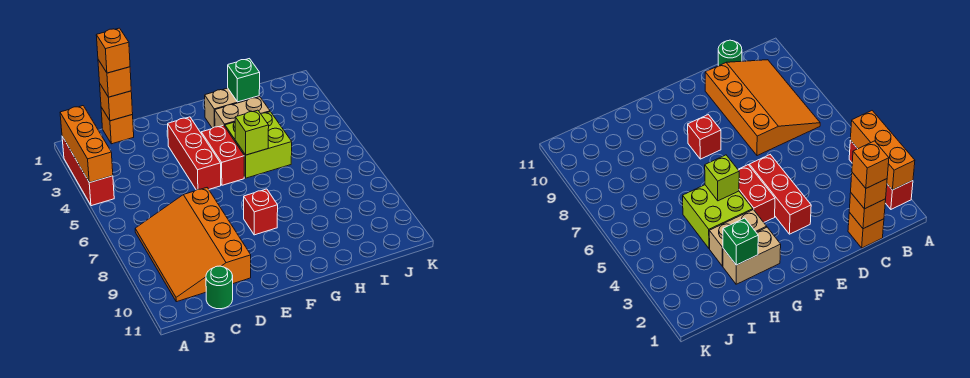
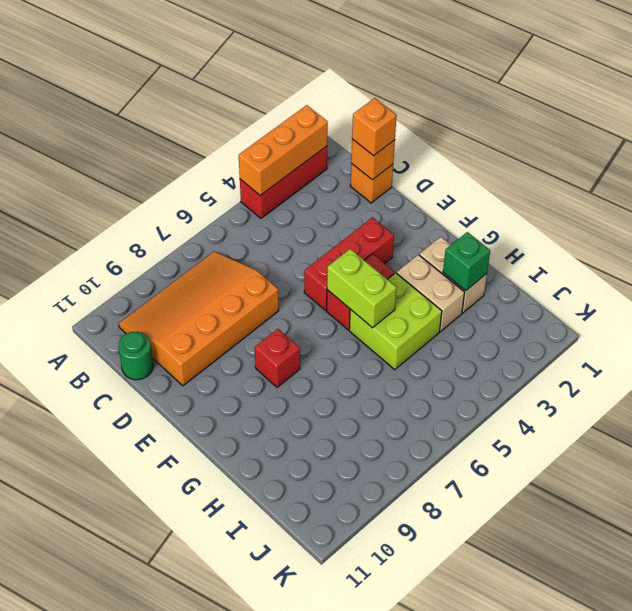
orange brick C1 level 4 -> none
lime brick G5 level 2 -> lime brick F5:G5 level 2

